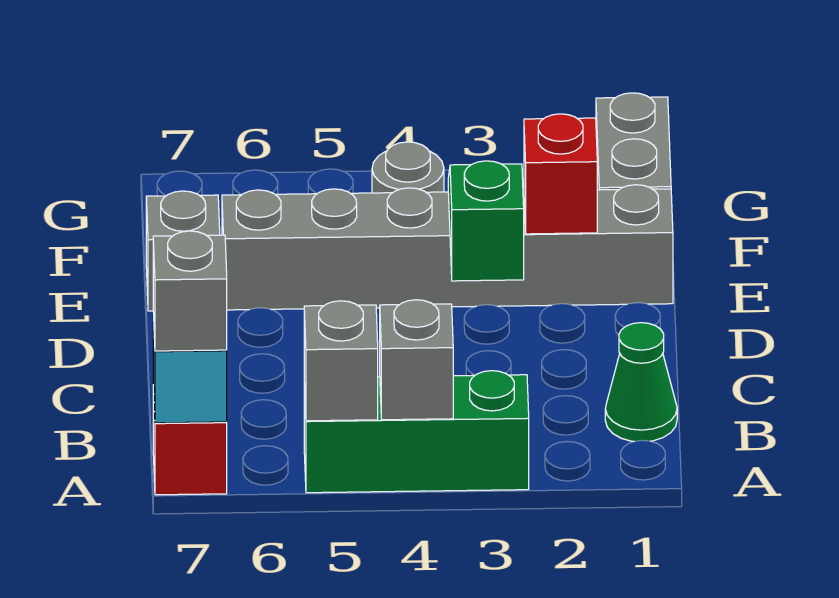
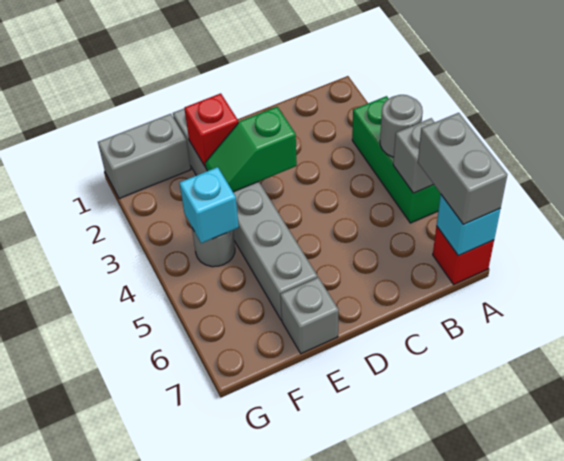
grey brick A4 level 2 -> grey round brick A4 level 2
grey brick A7 level 3 -> grey brick A6:A7 level 3
green cone B1 level 1 -> none
none -> cyan brick F4 level 2

